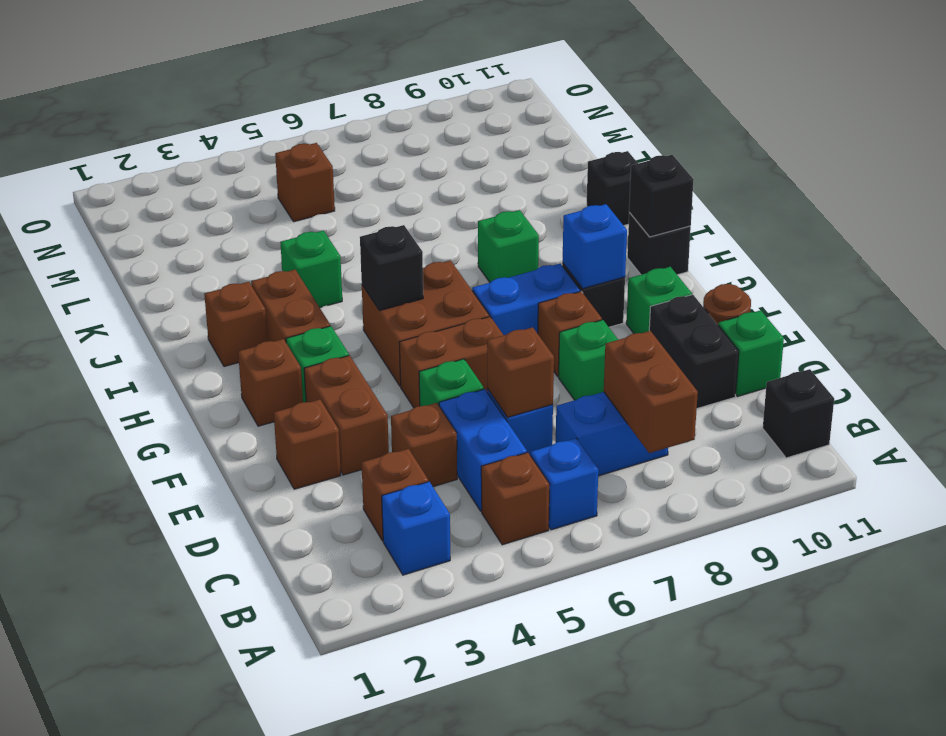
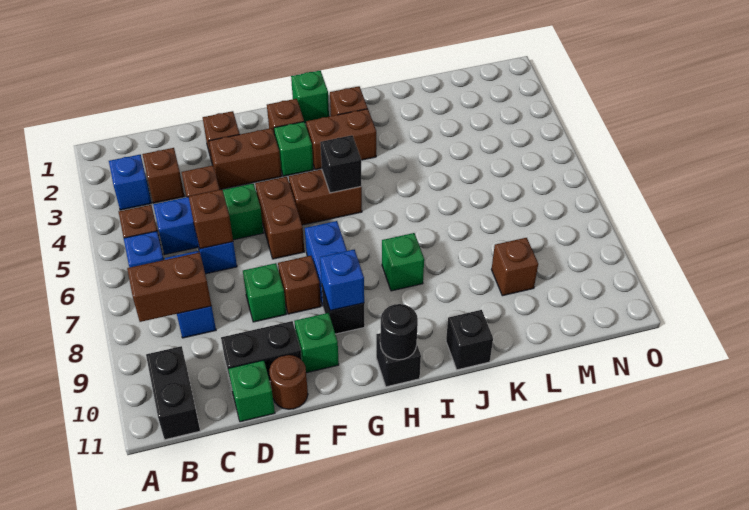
black brick B11 level 1 -> black brick B10:B11 level 1
brown brick G5:H6 level 1 -> brown brick G5:H5 level 1
black brick H11 level 2 -> black round brick H11 level 2
green brick J4 level 1 -> green brick H1 level 1
brown brick M5 level 1 -> brown brick L9 level 1

